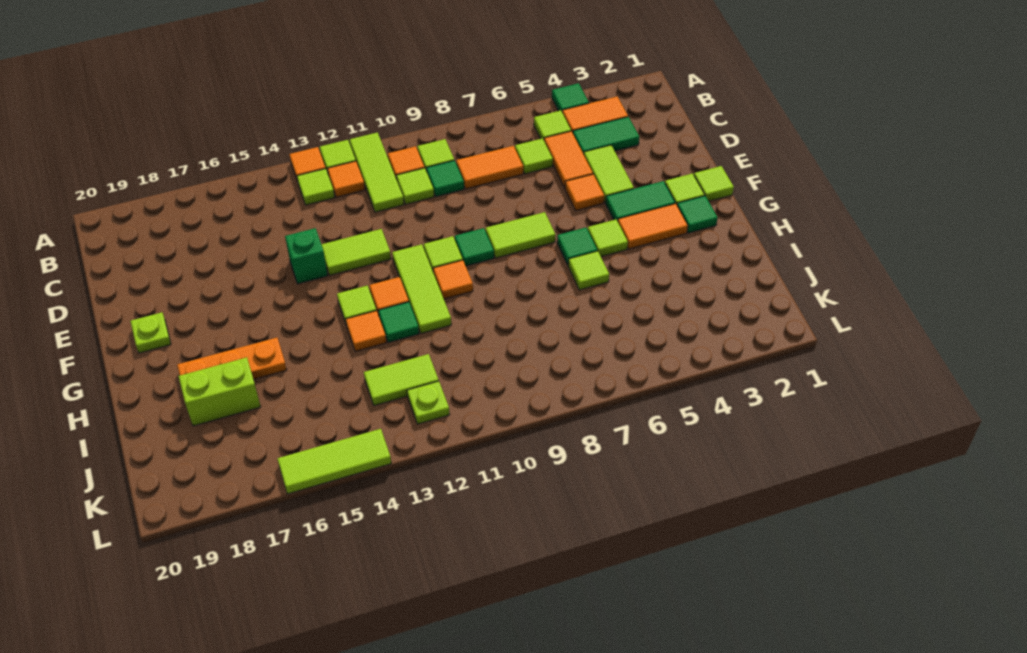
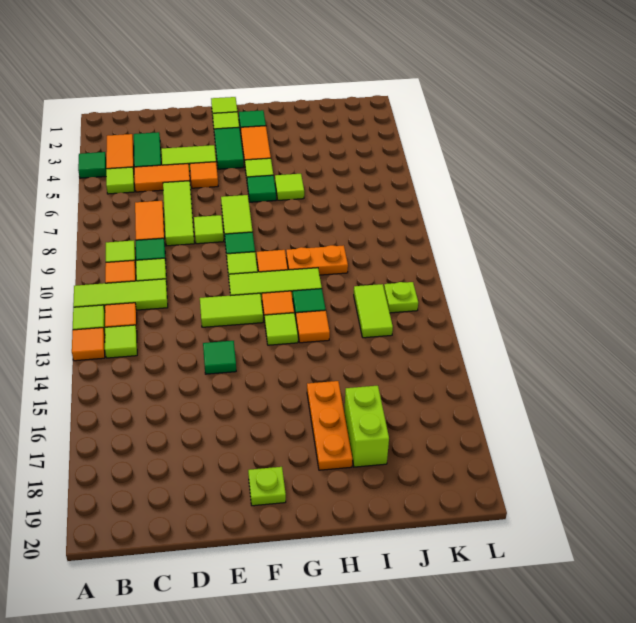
lime tile C6 level 1 -> lime tile E8 level 1
lime tile E12:E13 level 1 -> lime tile E12:F12 level 1
green brick E14 level 1 -> green tile E14 level 1
none -> orange plate H10:I10 level 1
lime tile L14:L16 level 1 -> lime tile D6:D8 level 1

